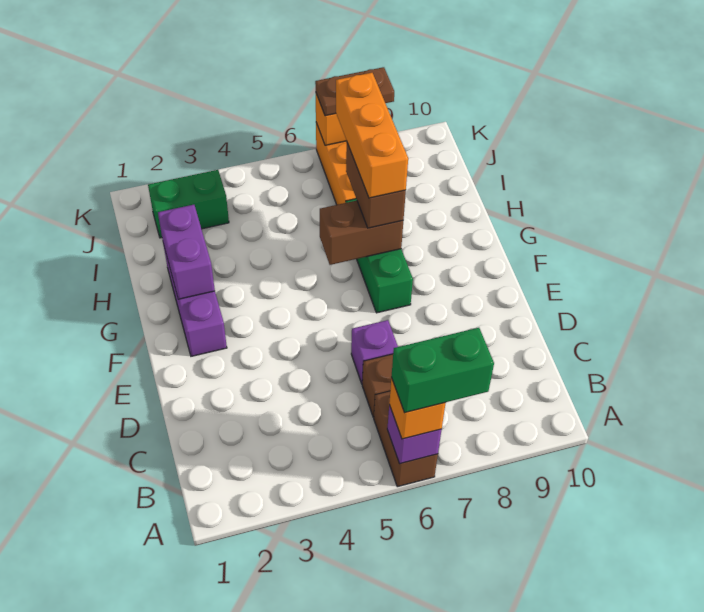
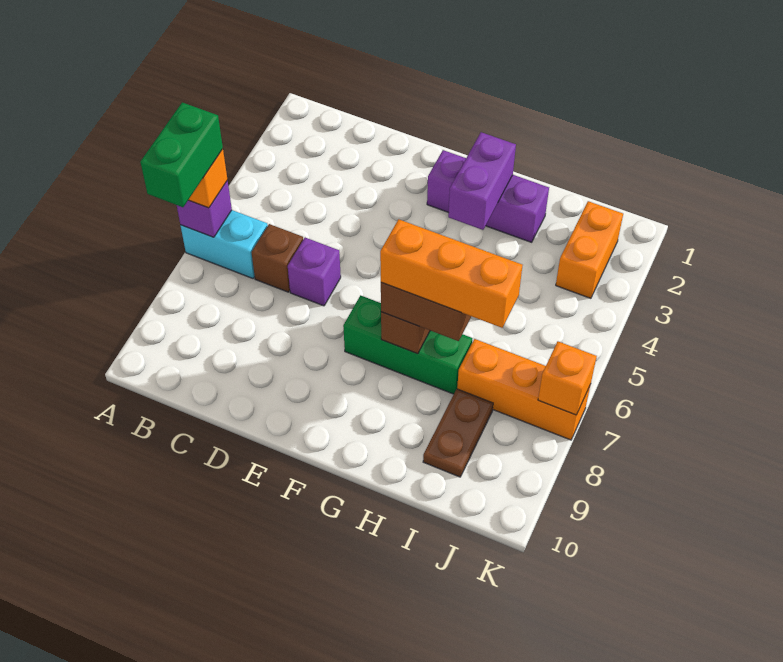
brown brick A6:B6 level 1 -> cyan brick A6:B6 level 1
purple brick G2:H2 level 2 -> purple brick G2:G3 level 2
green brick J2:J3 level 1 -> orange brick J2:J3 level 1
brown plate K7:K8 level 3 -> brown plate I8:I9 level 1

